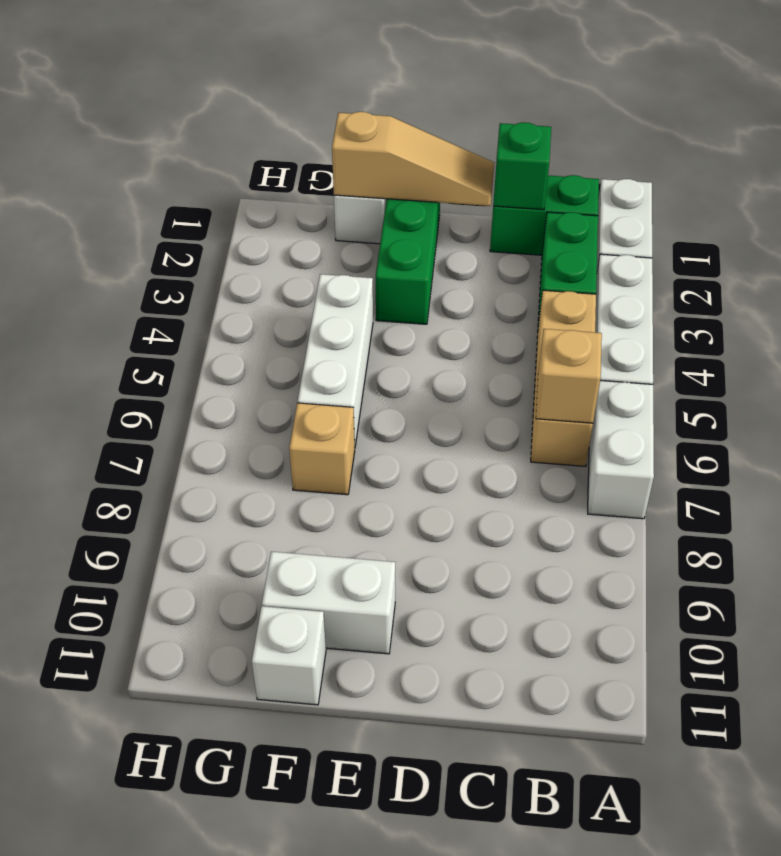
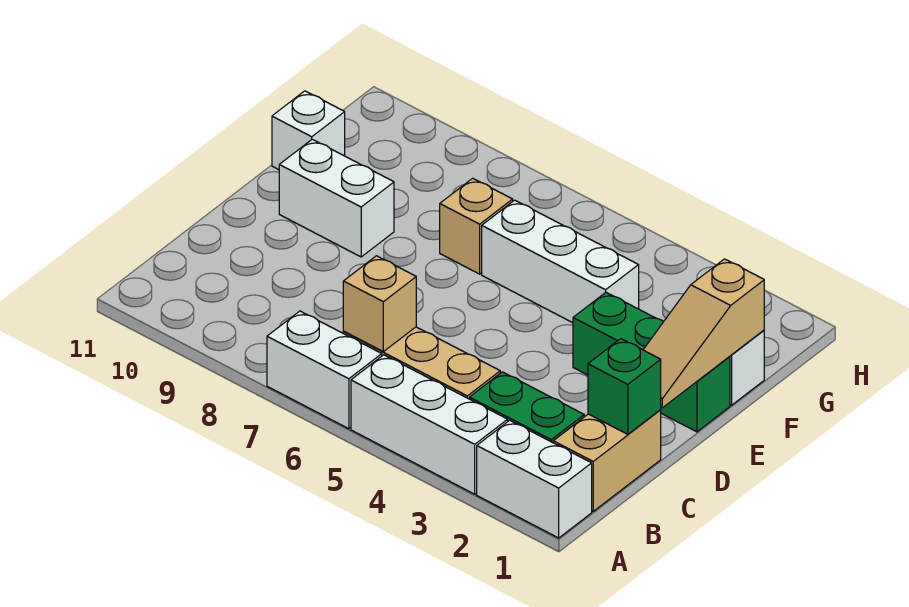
green brick B1:C1 level 1 -> tan brick B1:C1 level 1
white brick E10:F10 level 1 -> white brick E9:E10 level 1

